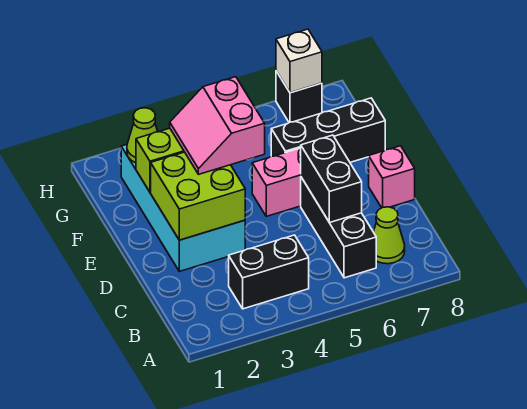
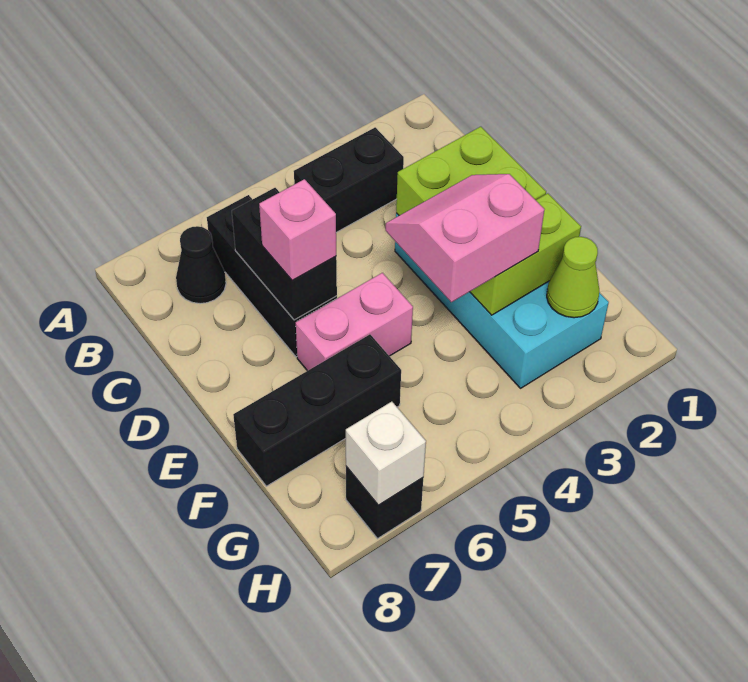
lime cone B7 level 1 -> black cone B7 level 1
pink brick D8 level 1 -> pink brick D6 level 3
pink slope E3:F4 level 3 top 4 -> pink slope E3:F4 level 3 top F

